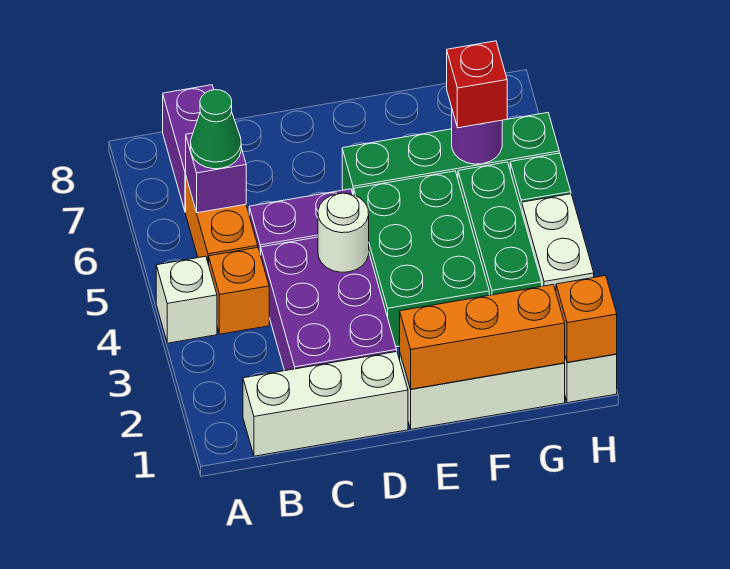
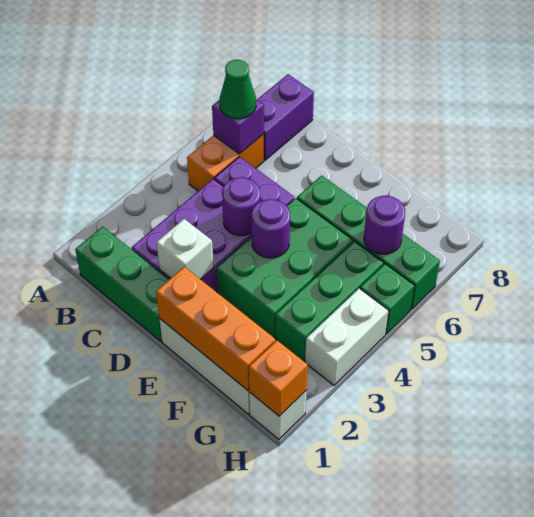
white brick A4 level 1 -> white brick D2 level 2
white brick B1:D1 level 1 -> green brick B1:D1 level 1
orange brick B4 level 1 -> none
white round brick D4 level 2 -> purple round brick D4 level 2
none -> purple round brick E4 level 2
red brick G6 level 3 -> none

